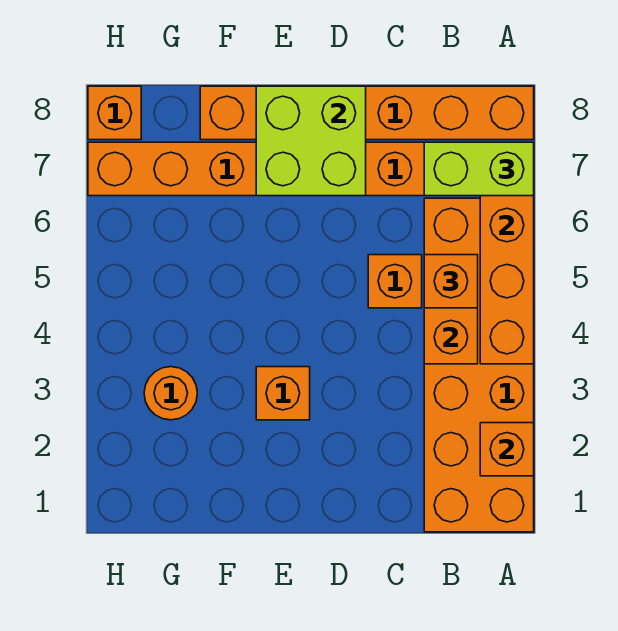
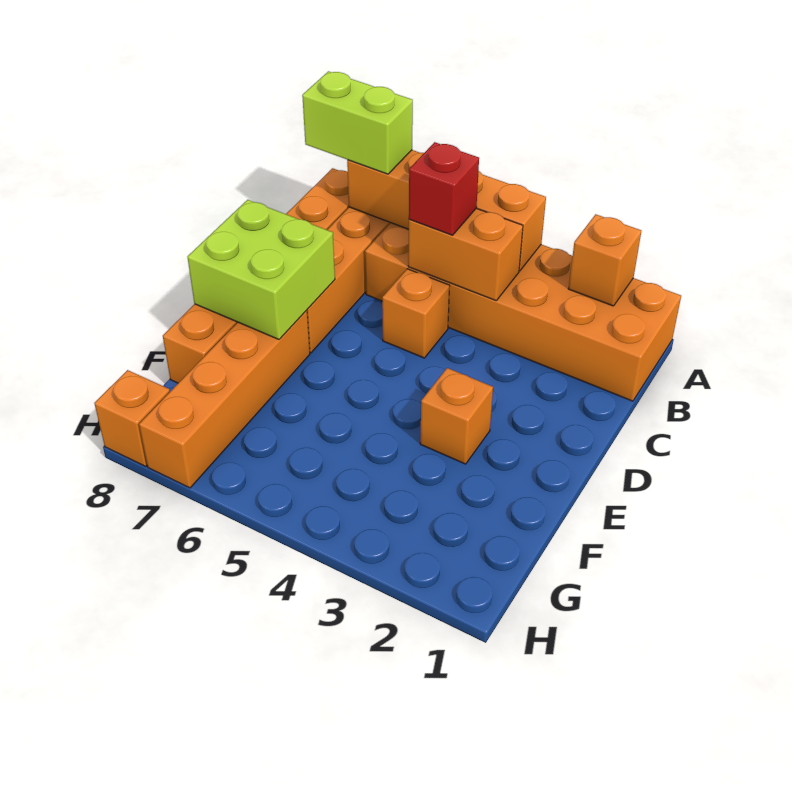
lime brick A7:B7 level 3 -> lime brick A7:A8 level 3
orange brick B5 level 3 -> red brick B5 level 3
orange round brick G3 level 1 -> none

